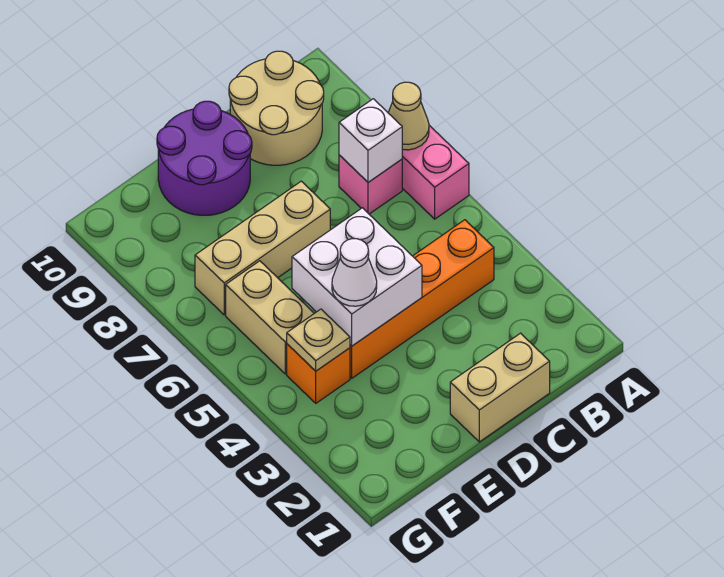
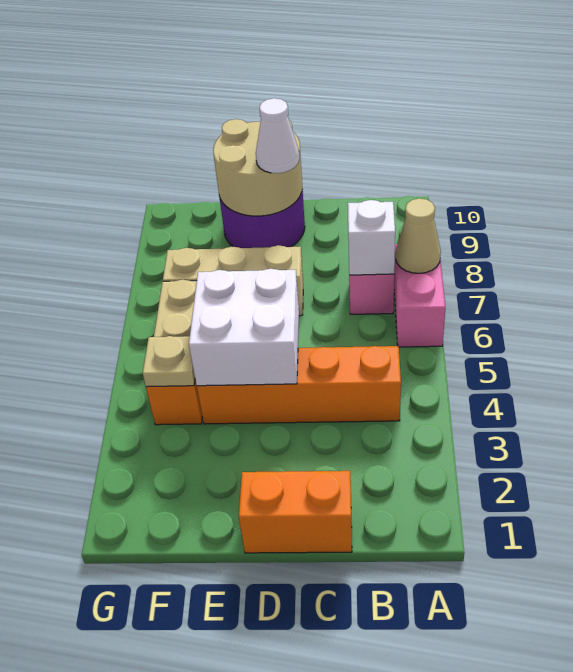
tan round brick B9:C10 level 1 -> tan round brick D9:E10 level 2
tan brick C1:D1 level 1 -> orange brick C1:D1 level 1
white cone E4 level 3 -> white cone D9 level 3

